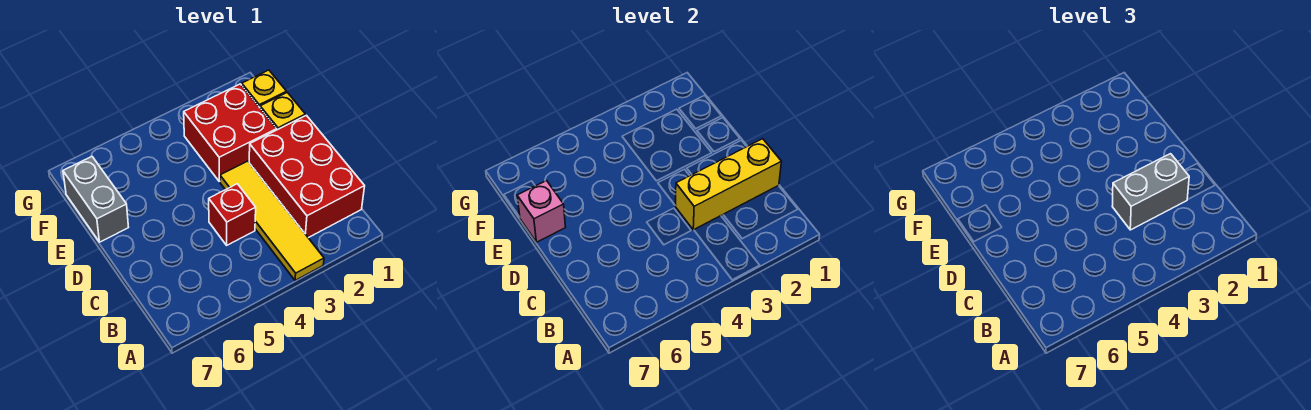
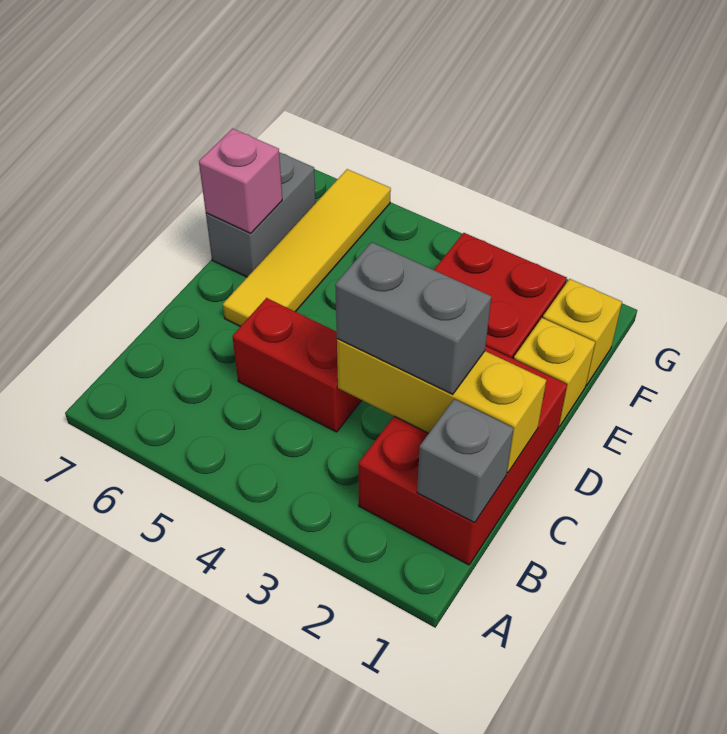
yellow tile A3:D3 level 1 -> yellow tile D6:G6 level 1
none -> grey brick B1 level 2
red brick C4 level 1 -> red brick C4:C5 level 1

